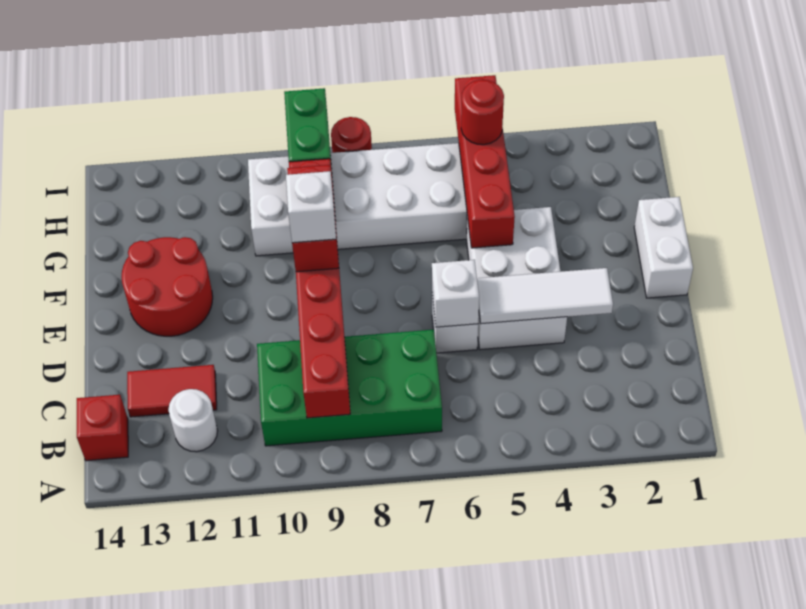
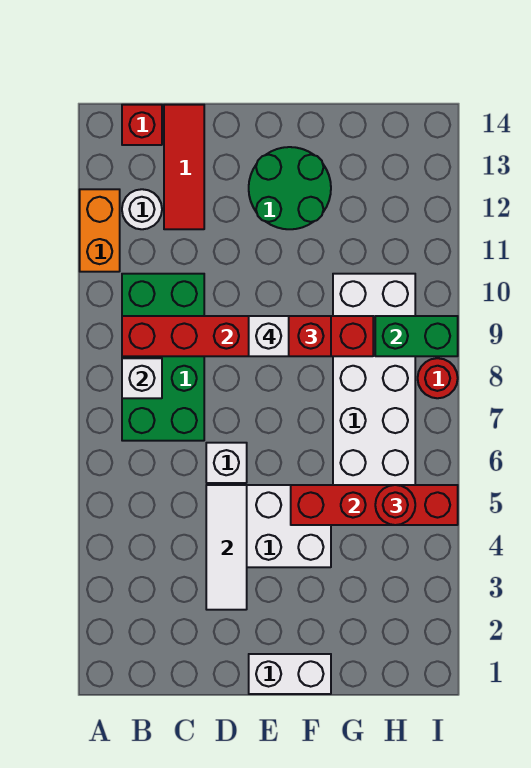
none -> orange brick A11:A12 level 1
red tile C12:C13 level 1 -> red tile C12:C14 level 1
white brick D6 level 2 -> white brick B8 level 2
red round brick E12:F13 level 1 -> green round brick E12:F13 level 1

